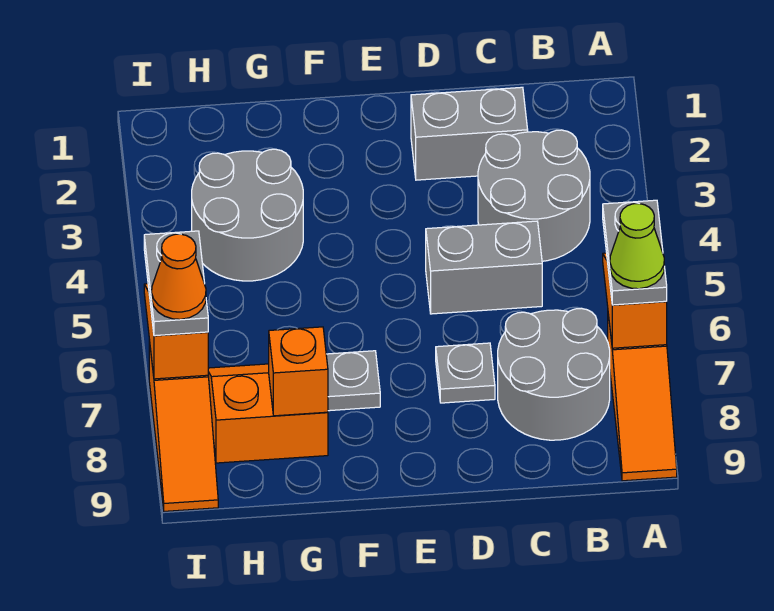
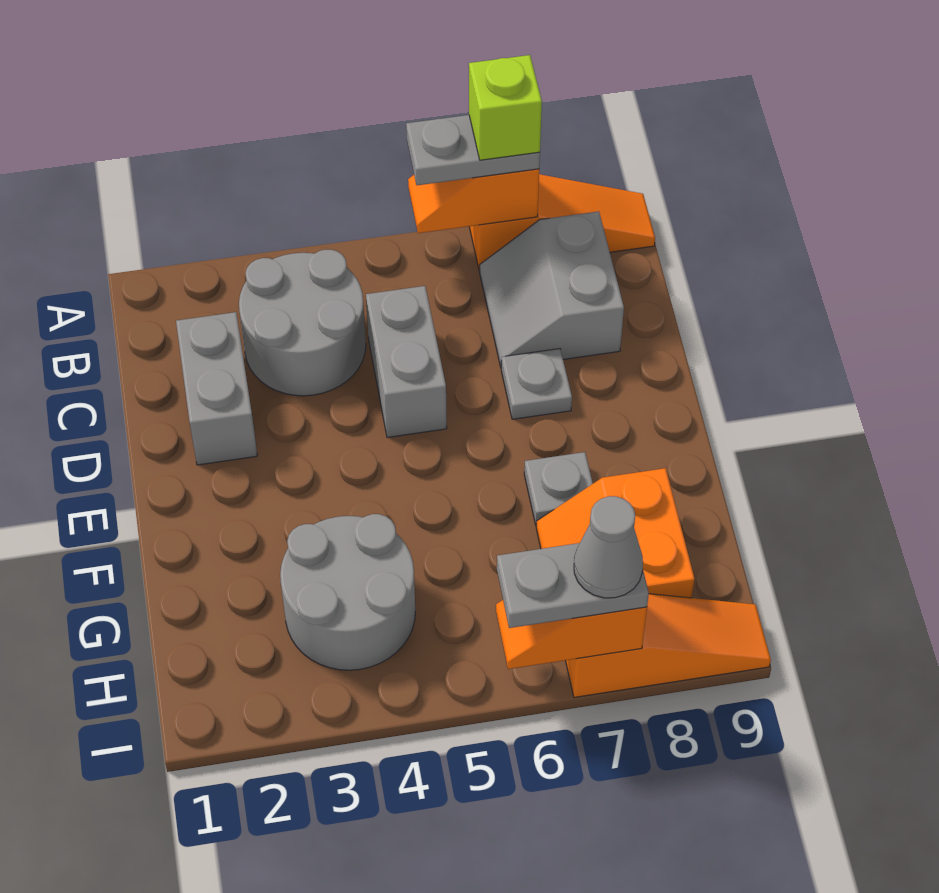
lime cone A7 level 4 -> lime brick A7 level 4
grey round brick B7:C8 level 1 -> grey slope B7:C8 level 1 top 8
orange brick G8 level 2 -> none
orange cone I7 level 4 -> grey cone I7 level 4

